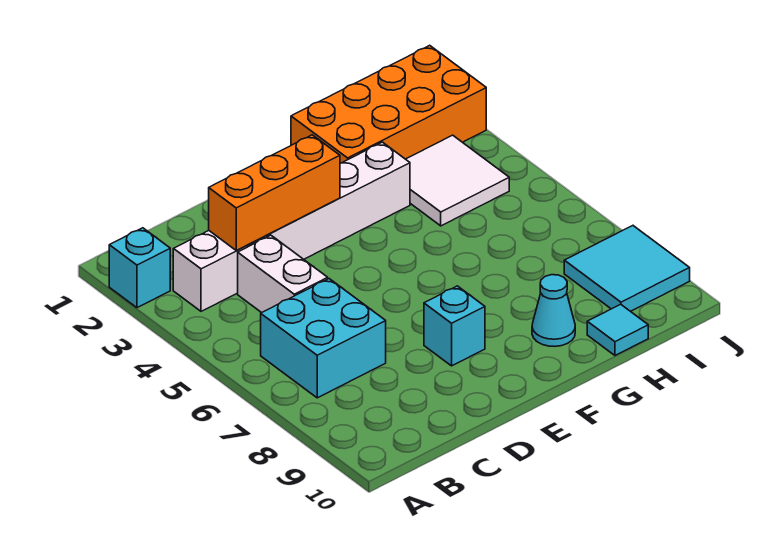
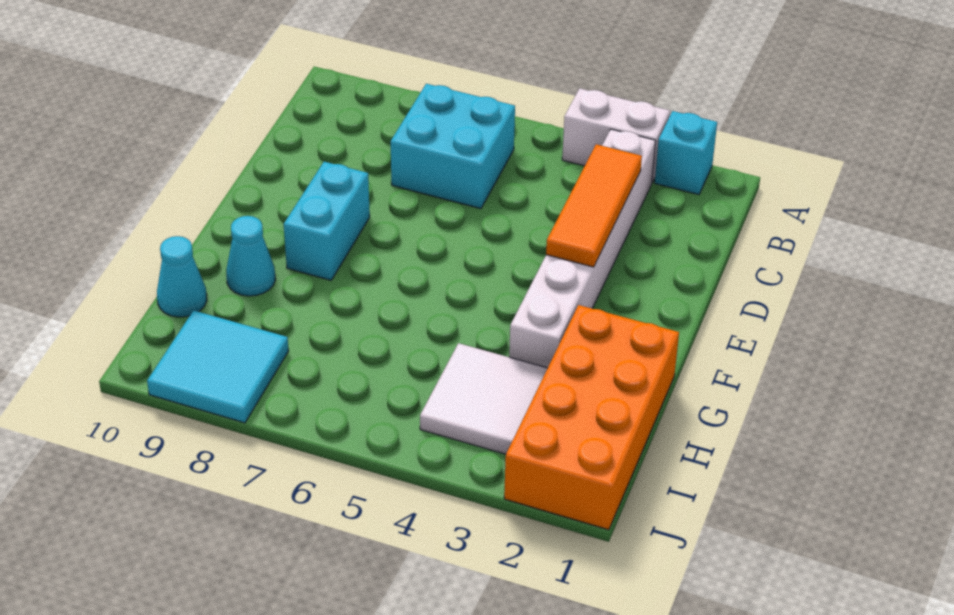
orange brick C3:E3 level 2 -> orange tile C3:E3 level 2
white brick C4:C5 level 1 -> white brick A3:A4 level 1
cyan brick E8 level 1 -> cyan brick E8:F8 level 1
cyan tile H10 level 1 -> cyan cone H10 level 1

